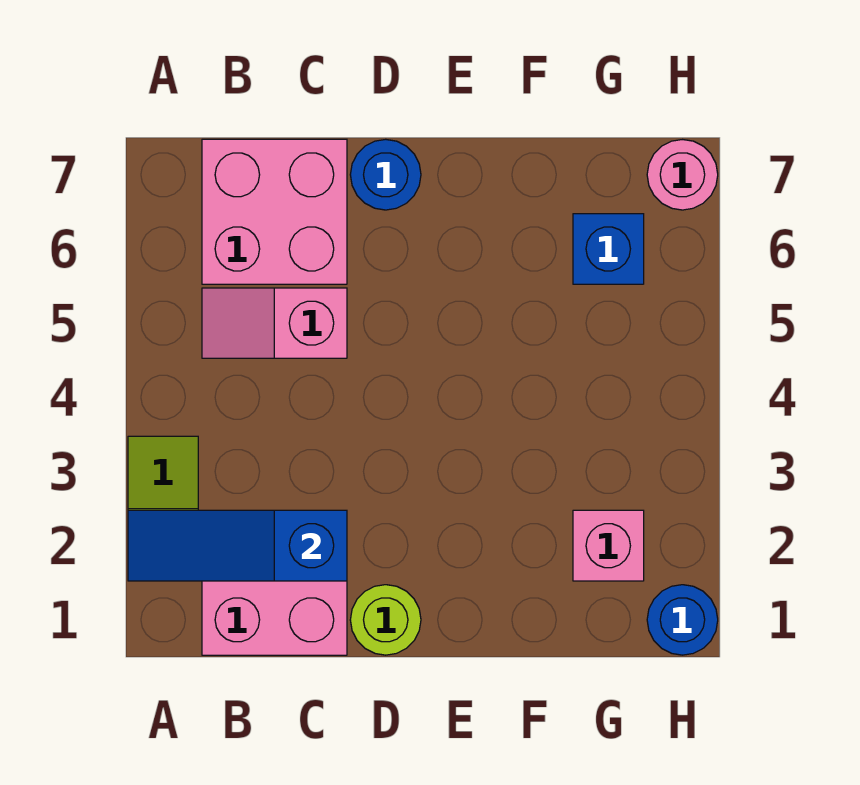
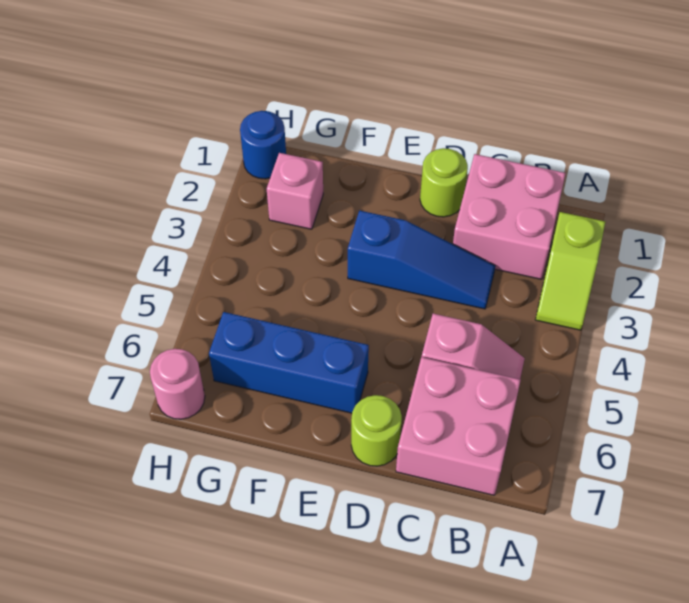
blue slope A2:C2 level 2 top C -> blue slope C3:E3 level 1 top E
blue round brick D7 level 1 -> lime round brick D7 level 1
blue brick G6 level 1 -> blue brick E6:G6 level 1

